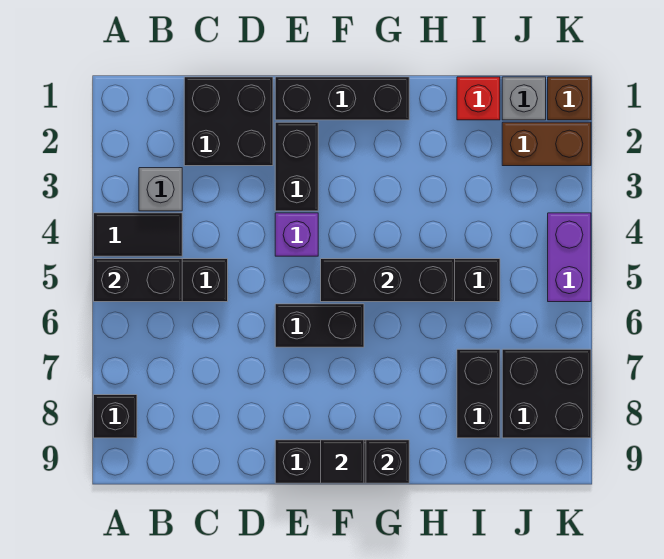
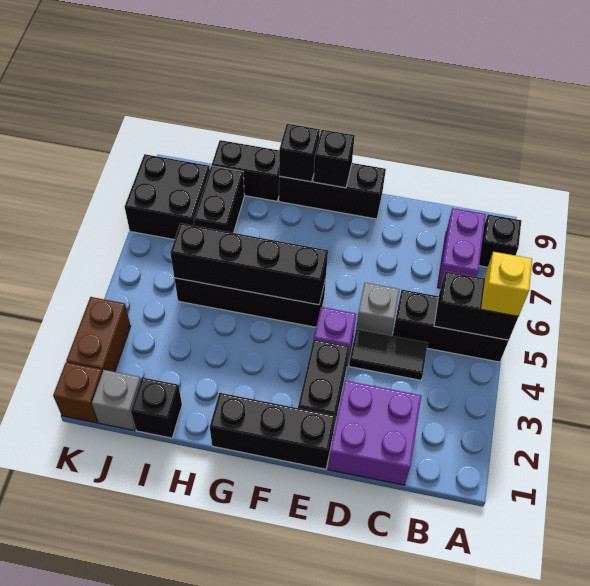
black tile A4:B4 level 1 -> black tile C4:D4 level 1
none -> yellow brick A5 level 3
grey brick B3 level 1 -> grey brick D5 level 1
black brick C1:D2 level 1 -> purple brick C1:D2 level 1
black brick E6:F6 level 1 -> black brick H9:I9 level 1
black brick F5:H5 level 2 -> black brick F5:I5 level 2
black tile F9 level 2 -> black brick F9 level 2
red brick I1 level 1 -> black brick I1 level 1
brown brick J2:K2 level 1 -> brown brick K2:K3 level 1
purple brick K4:K5 level 1 -> purple brick B7:B8 level 1

